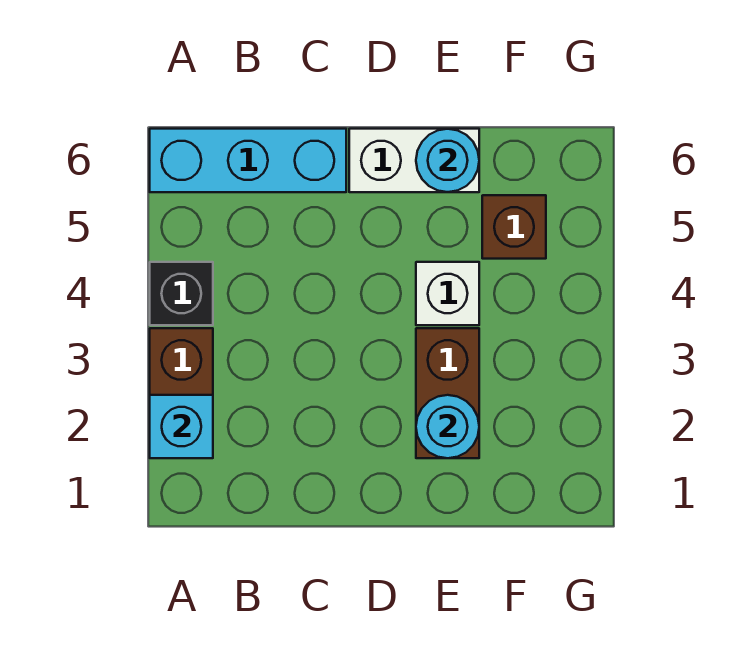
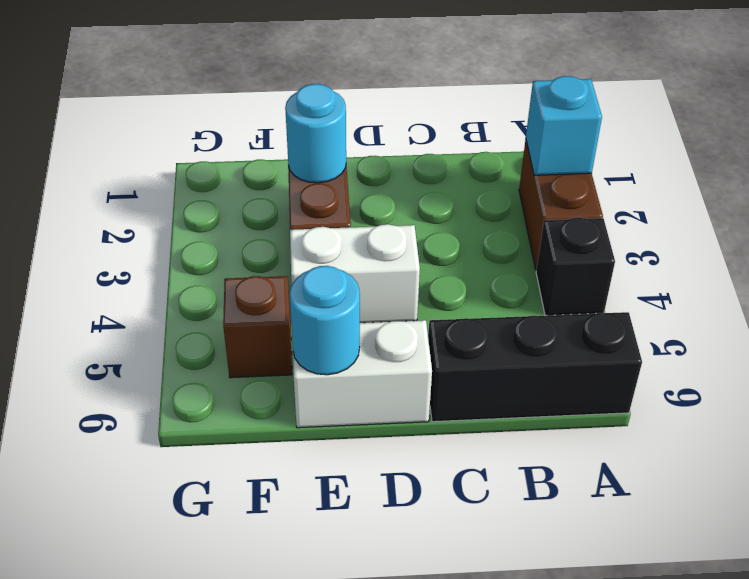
cyan brick A6:C6 level 1 -> black brick A6:C6 level 1
white brick E4 level 1 -> white brick D4:E4 level 1

